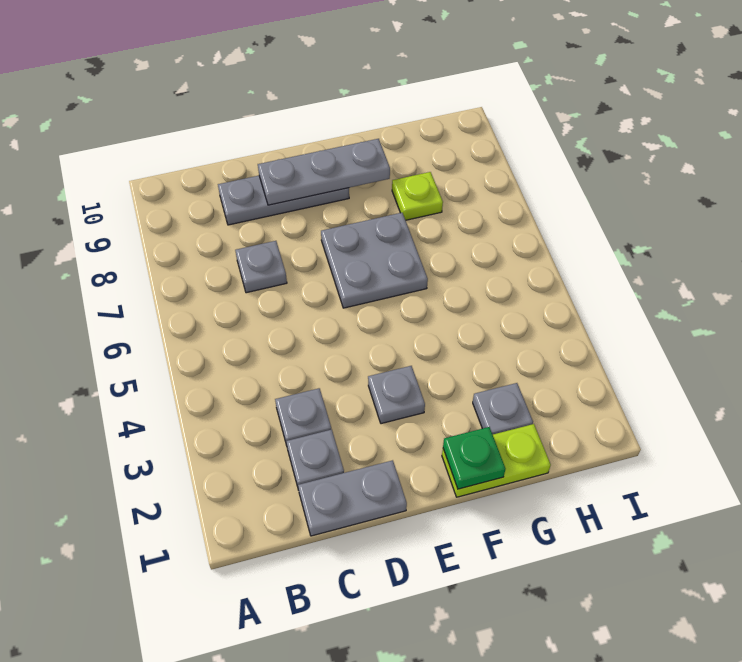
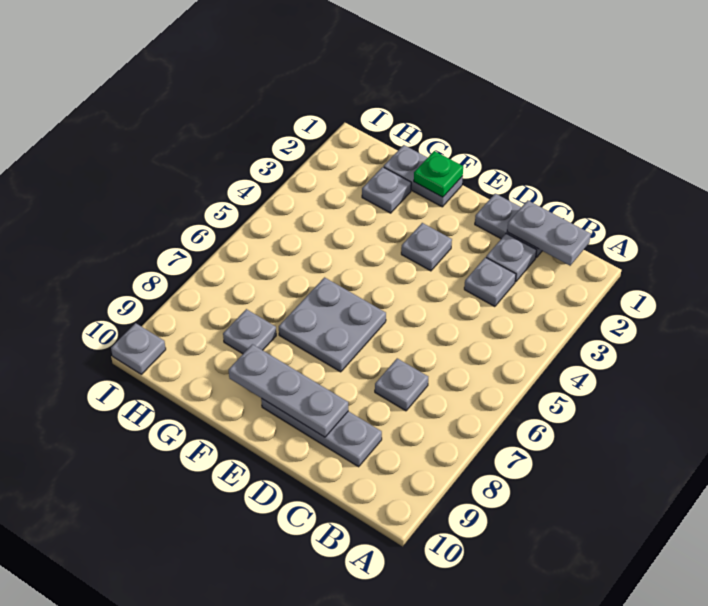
none -> grey plate B1:C1 level 2
lime plate F1:G1 level 1 -> grey plate F1:G1 level 1
lime plate G8 level 1 -> grey plate G8 level 1
none -> grey plate I10 level 1

